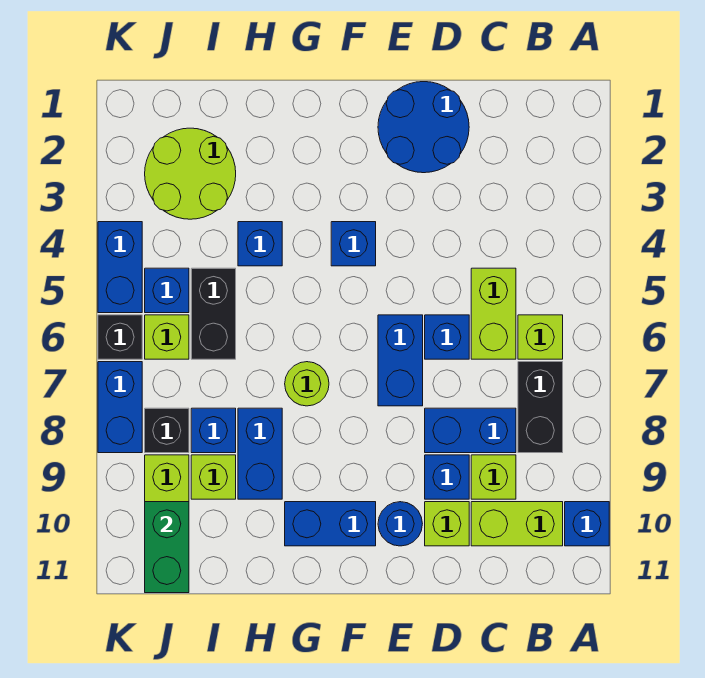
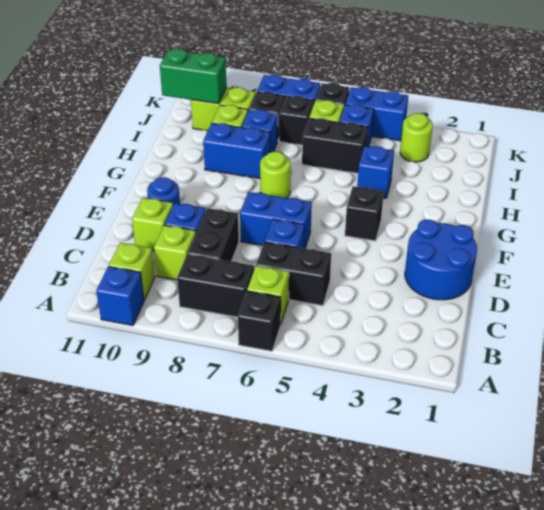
none -> black brick A6 level 1
lime brick B10:C10 level 1 -> lime brick B10 level 1
lime brick C5:C6 level 1 -> black brick C5:C6 level 1
blue brick C8:D8 level 1 -> black brick C8:D8 level 1
blue brick F4 level 1 -> black brick F4 level 1
blue brick F10:G10 level 1 -> none
lime round brick I2:J3 level 1 -> lime round brick J3 level 1
none -> black brick J7 level 1

